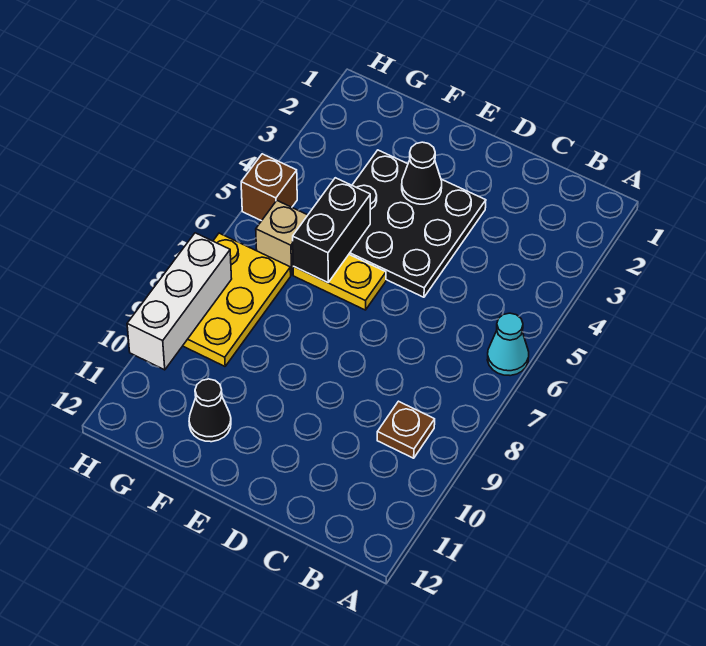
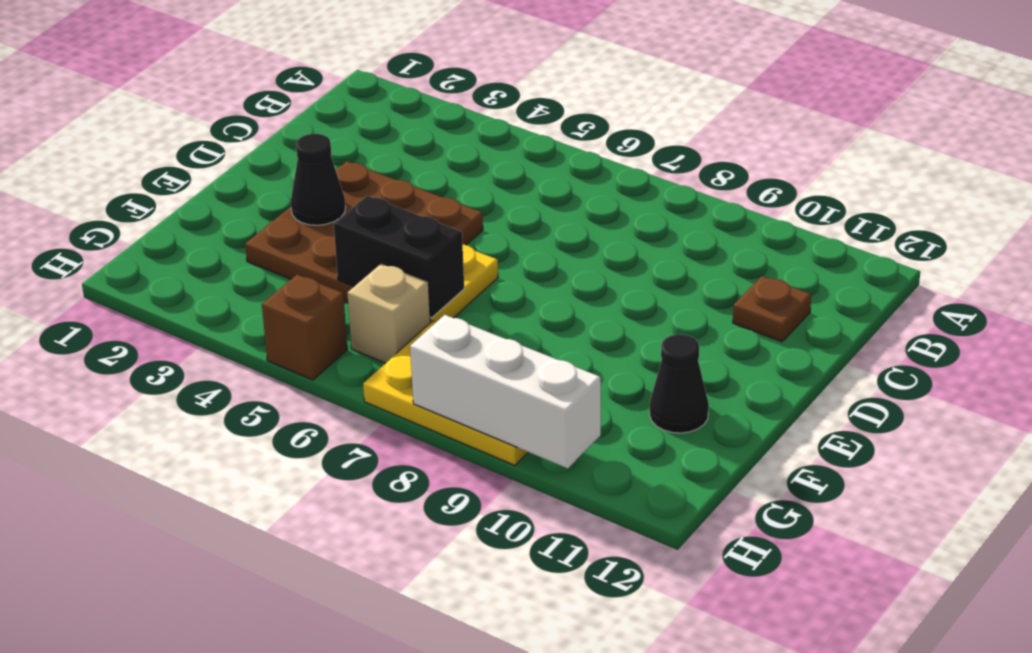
cyan cone A6 level 1 -> none
brown plate B9 level 1 -> brown plate C11 level 1
black plate D3:F5 level 1 -> brown plate D3:F5 level 1

